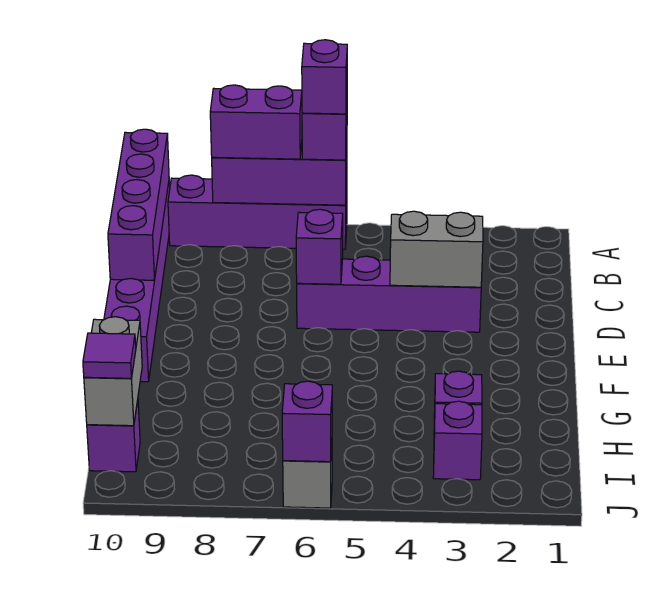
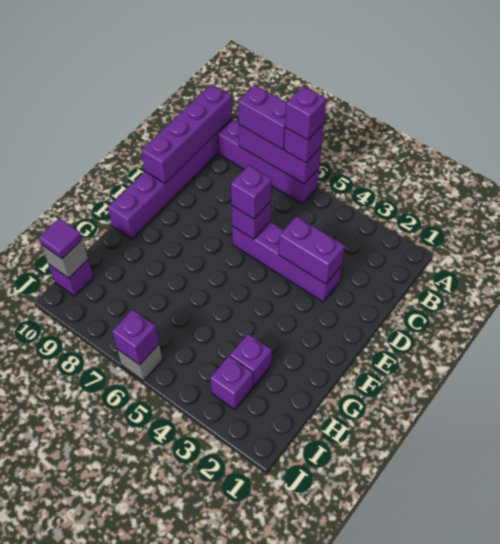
grey brick D3:D4 level 2 -> purple brick D3:D4 level 2
none -> purple brick D6 level 3
grey brick H10:I10 level 2 -> grey brick I10 level 2

